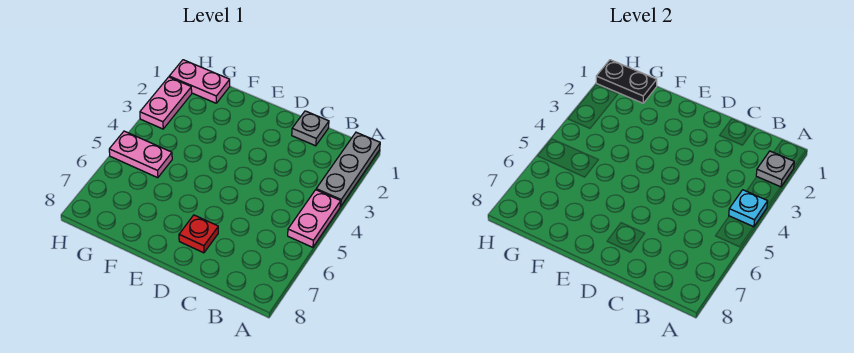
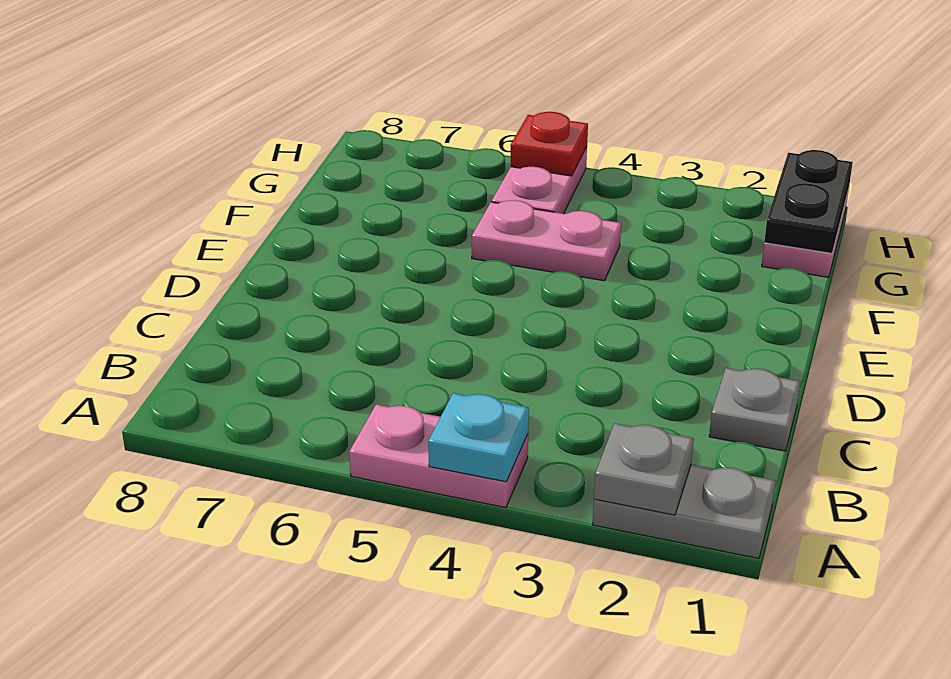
grey plate A1:A3 level 1 -> grey plate A1:A2 level 1
red plate D7 level 1 -> red plate H5 level 2
pink plate H2:H3 level 1 -> pink plate F4:F5 level 1

